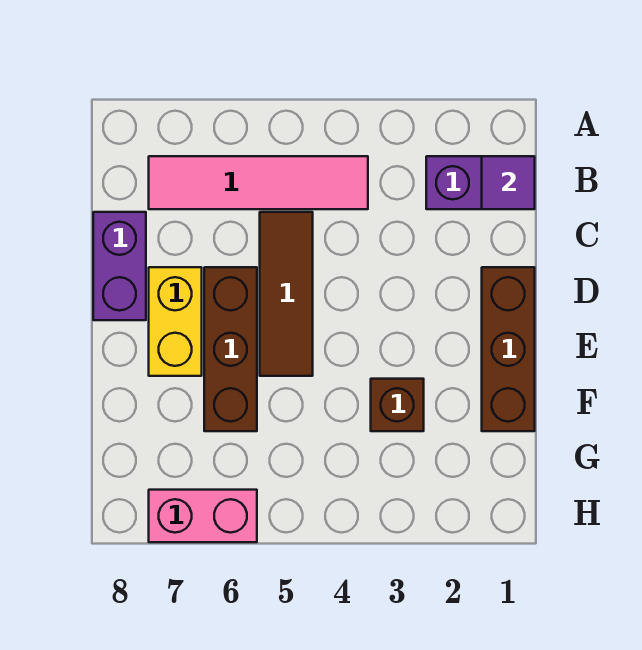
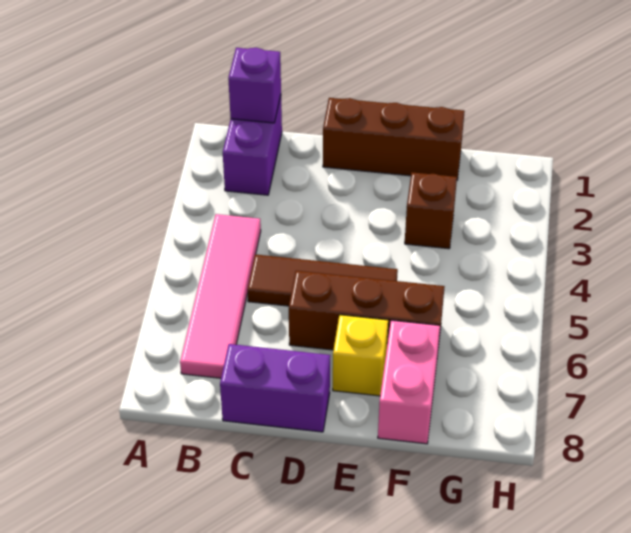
purple tile B1 level 2 -> purple brick B1 level 2
yellow brick D7:E7 level 1 -> yellow brick E7 level 1
pink brick H6:H7 level 1 -> pink brick F7:F8 level 1

